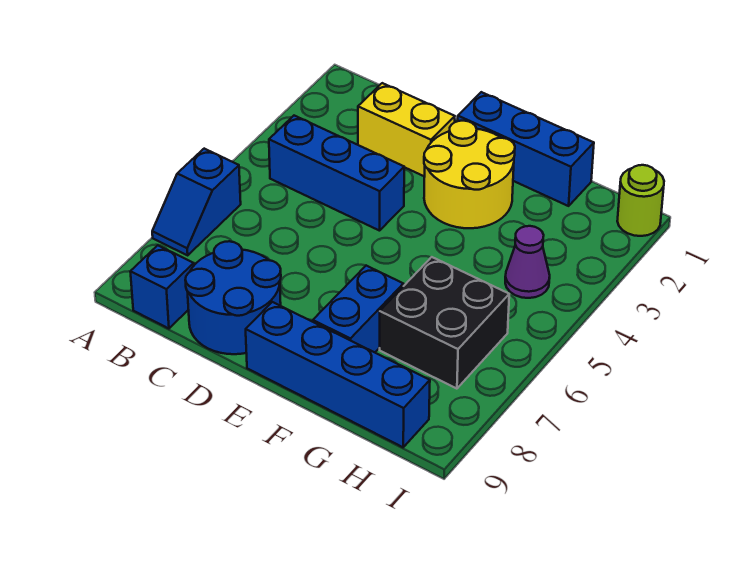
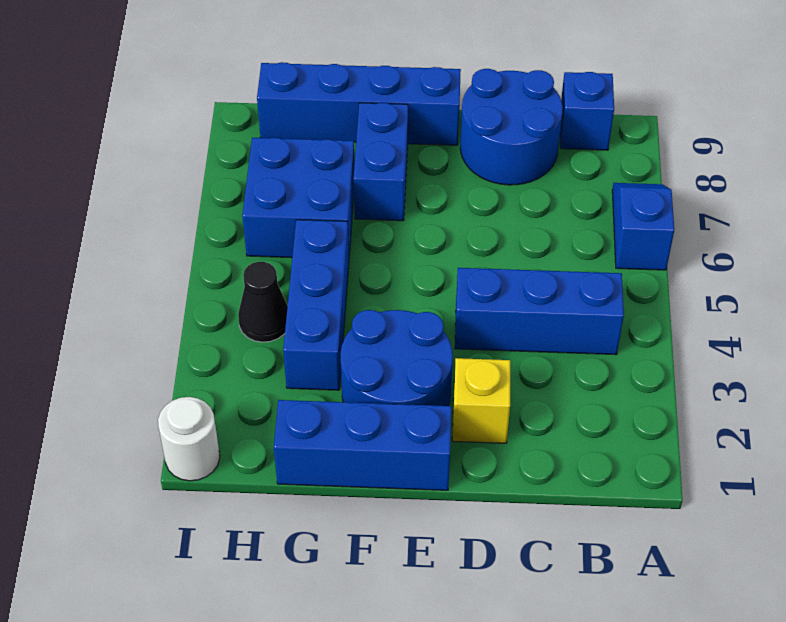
yellow brick C2:D2 level 1 -> yellow brick D2 level 1
yellow round brick E2:F3 level 1 -> blue round brick E2:F3 level 1
none -> blue brick G3:G5 level 1
black brick G6:H7 level 1 -> blue brick G6:H7 level 1
purple cone H4 level 1 -> black cone H4 level 1
lime round brick I1 level 1 -> white round brick I1 level 1

